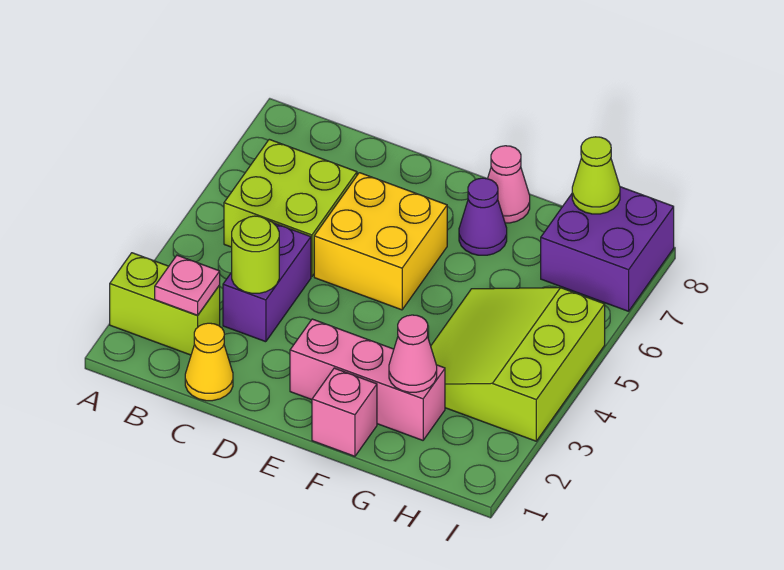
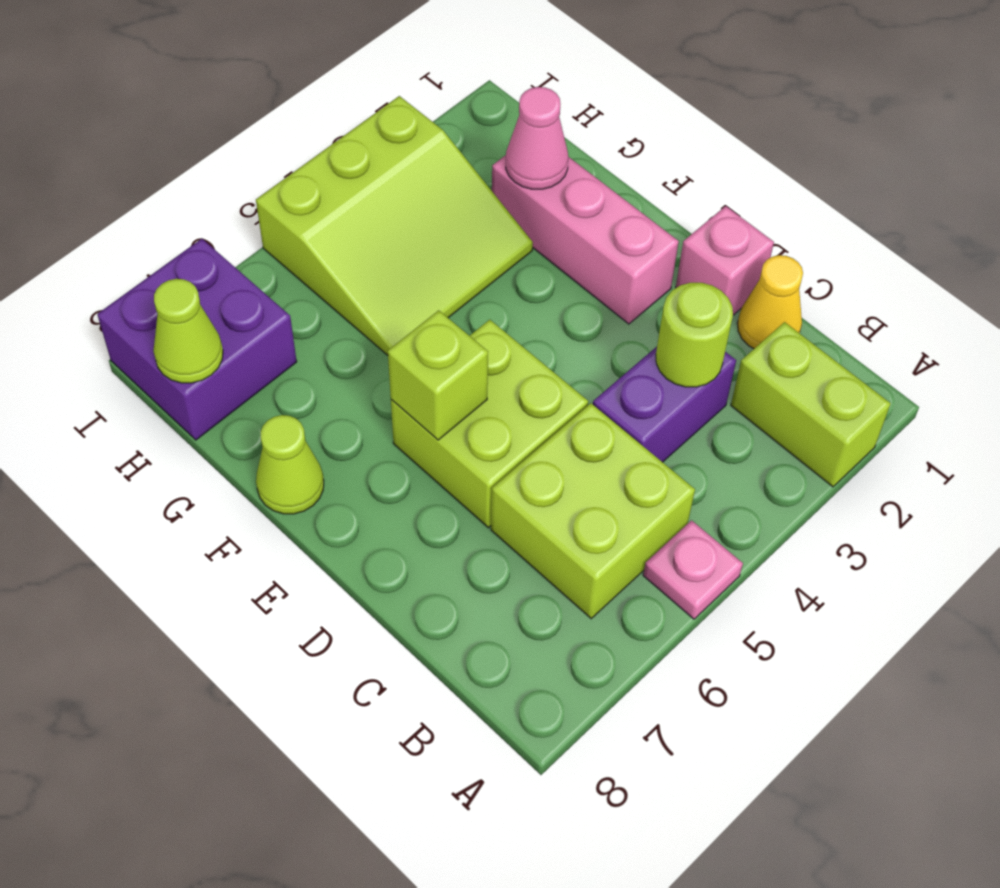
pink plate B2 level 2 -> pink plate A5 level 1
yellow brick D5:E6 level 1 -> lime brick D5:E6 level 1
none -> lime brick E6 level 2
pink brick F1 level 1 -> pink brick D1 level 1
purple cone F7 level 1 -> none
pink cone F8 level 1 -> lime cone F8 level 1

